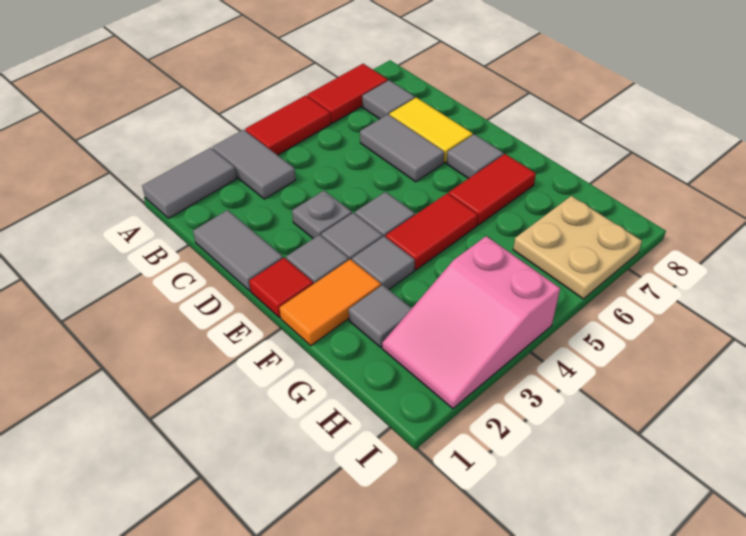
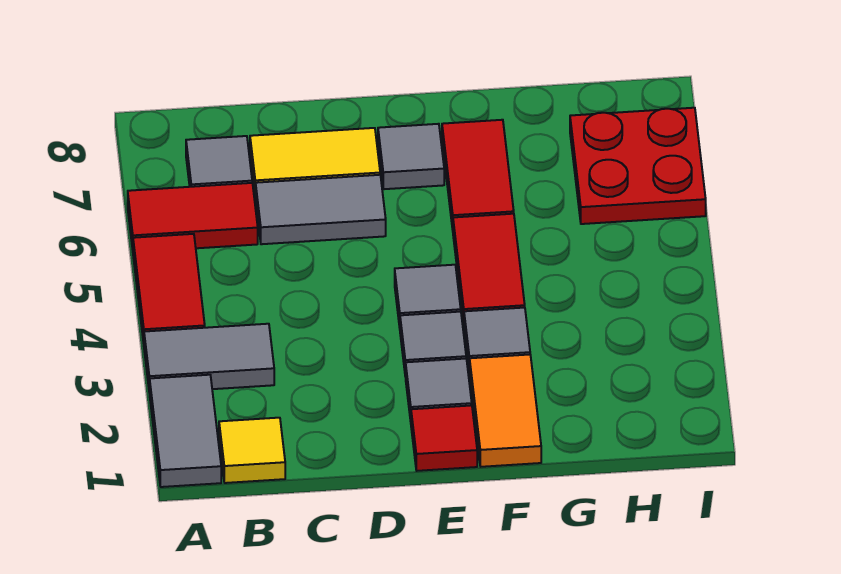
red tile A6:A7 level 1 -> red tile A6:B6 level 1
none -> yellow tile B1 level 1
grey tile C1:D1 level 1 -> none
grey plate D3 level 1 -> none
grey tile G2 level 1 -> none
pink slope H2:I4 level 1 top 4 -> none
tan plate H6:I7 level 1 -> red plate H6:I7 level 1

